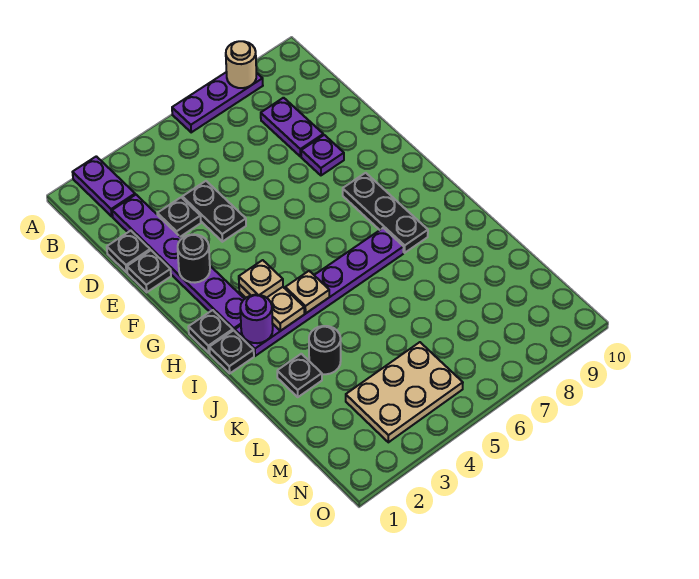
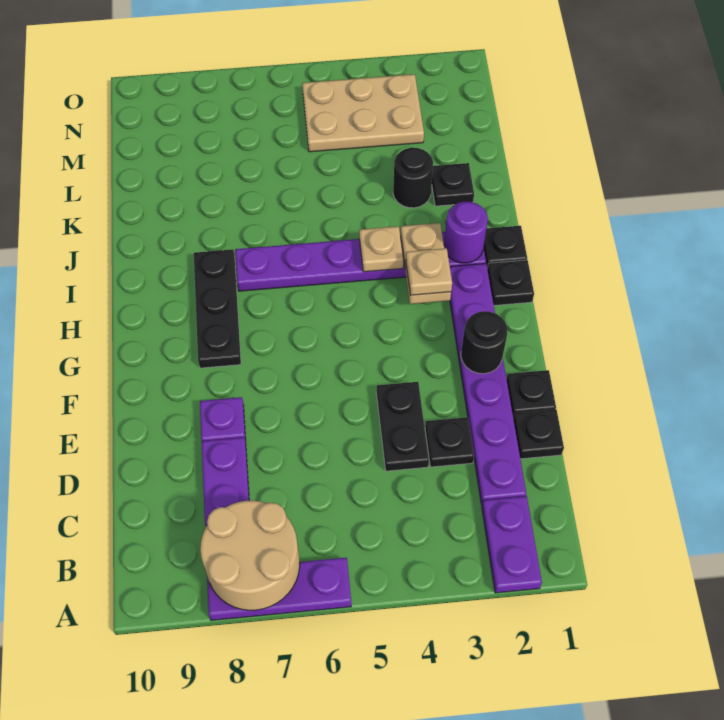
tan round brick A8 level 2 -> tan round brick A7:B8 level 2

